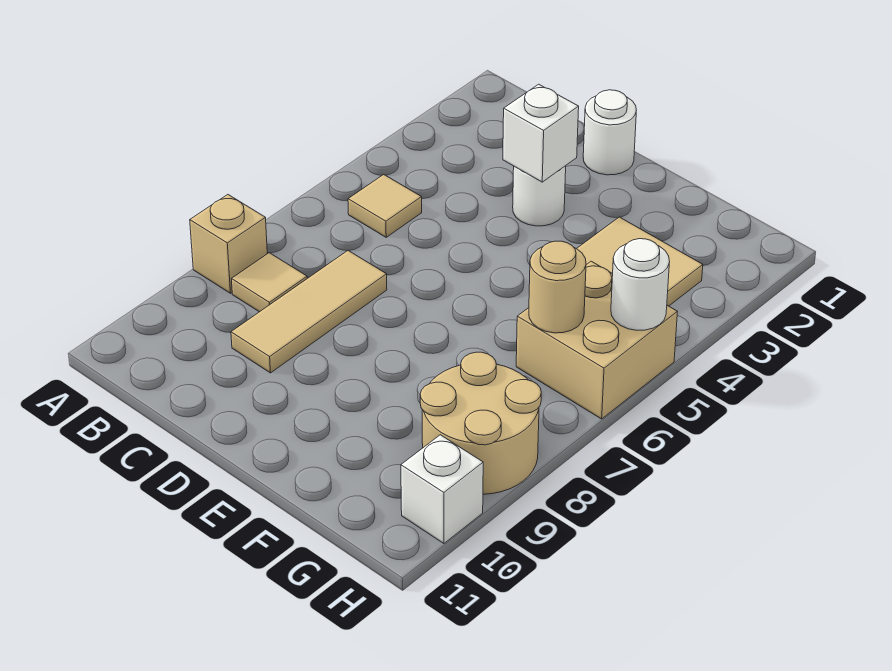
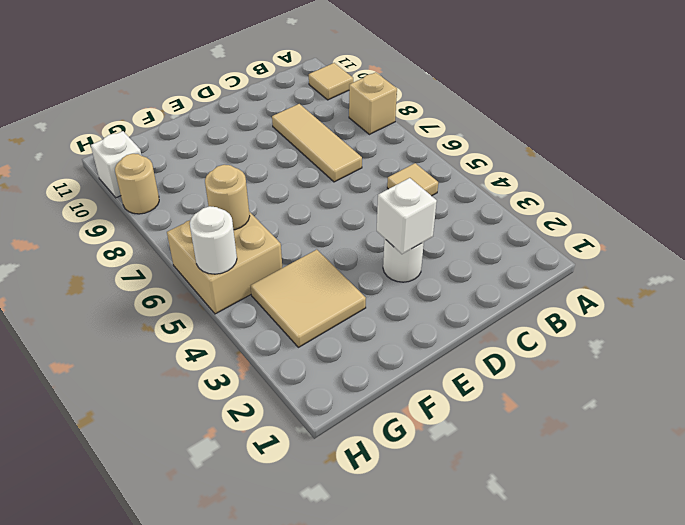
tan tile B8 level 1 -> tan tile A10 level 1
white round brick D1 level 1 -> none
tan round brick G8:H9 level 1 -> tan round brick H9 level 1

